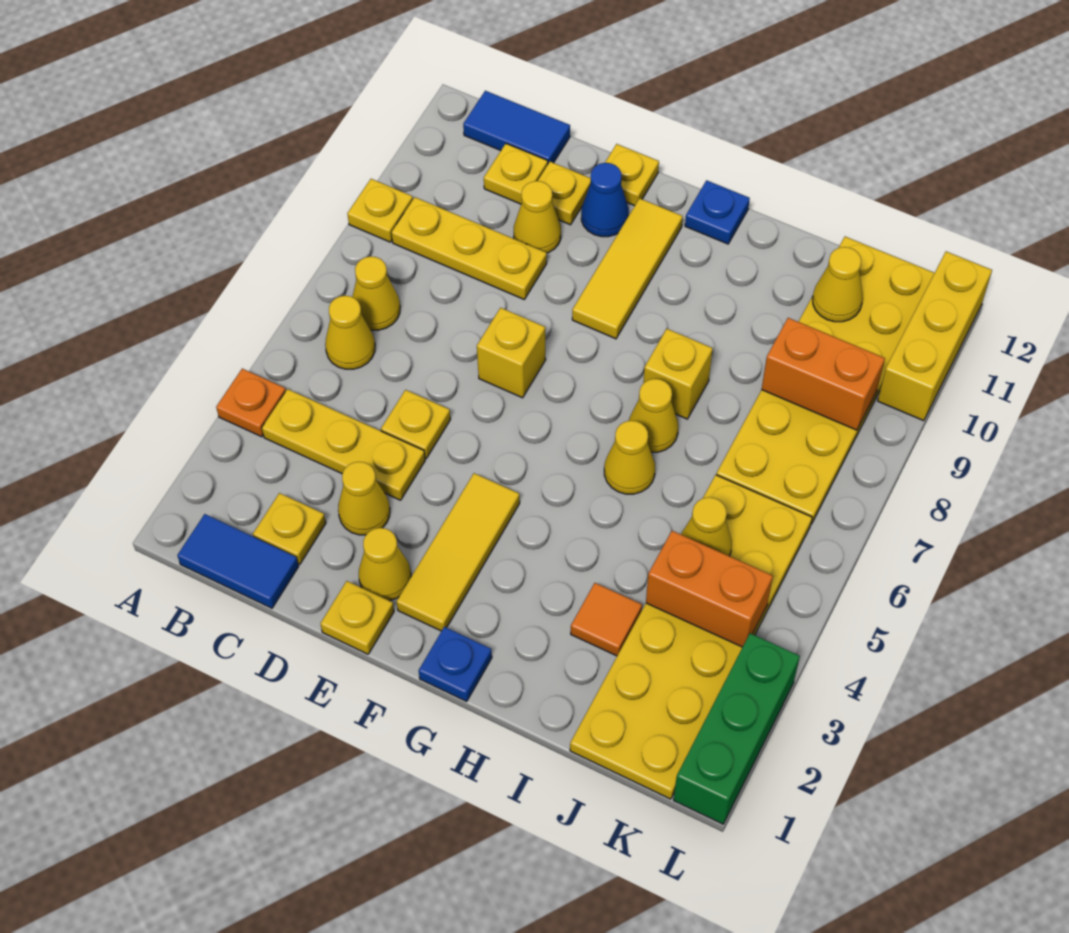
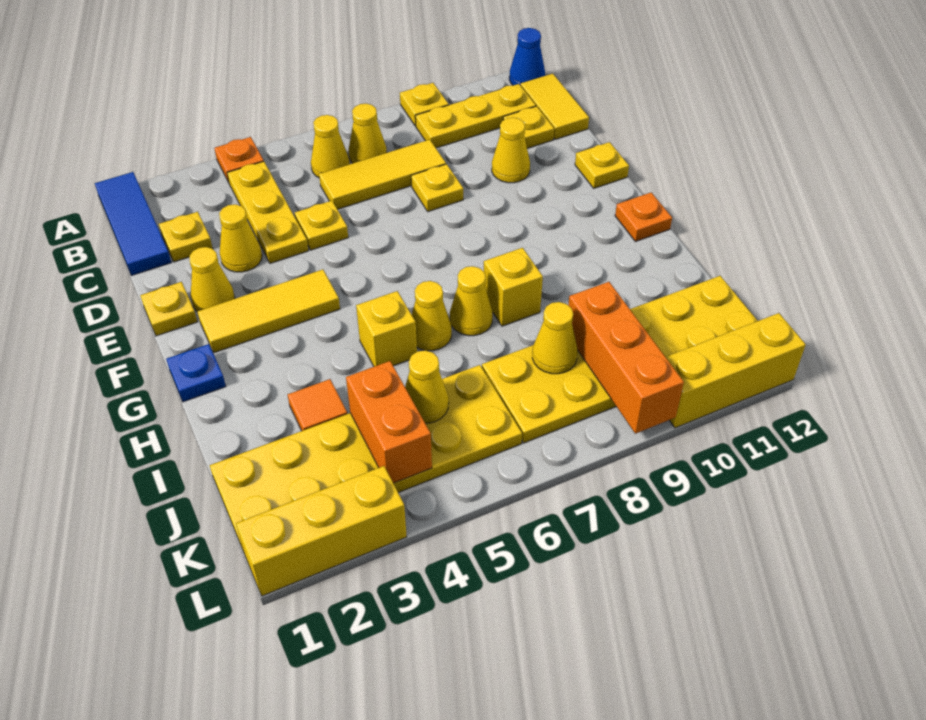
blue tile B1:C1 level 1 -> blue tile A1:C1 level 1
yellow plate B9:D9 level 1 -> yellow plate B9:B11 level 1
blue tile B12:C12 level 1 -> yellow tile B12:C12 level 1
yellow plate D11 level 1 -> yellow plate D8 level 1
yellow brick E7 level 1 -> yellow brick H5 level 1
blue cone E11 level 1 -> blue cone A12 level 1
yellow tile F9:F11 level 1 -> yellow tile C6:C8 level 1
blue plate G12 level 1 -> orange plate G12 level 1
orange brick J9:K9 level 2 -> orange brick J9:L9 level 2
yellow cone J11 level 2 -> yellow cone J8 level 2
green brick L1:L3 level 1 -> yellow brick L1:L3 level 1

